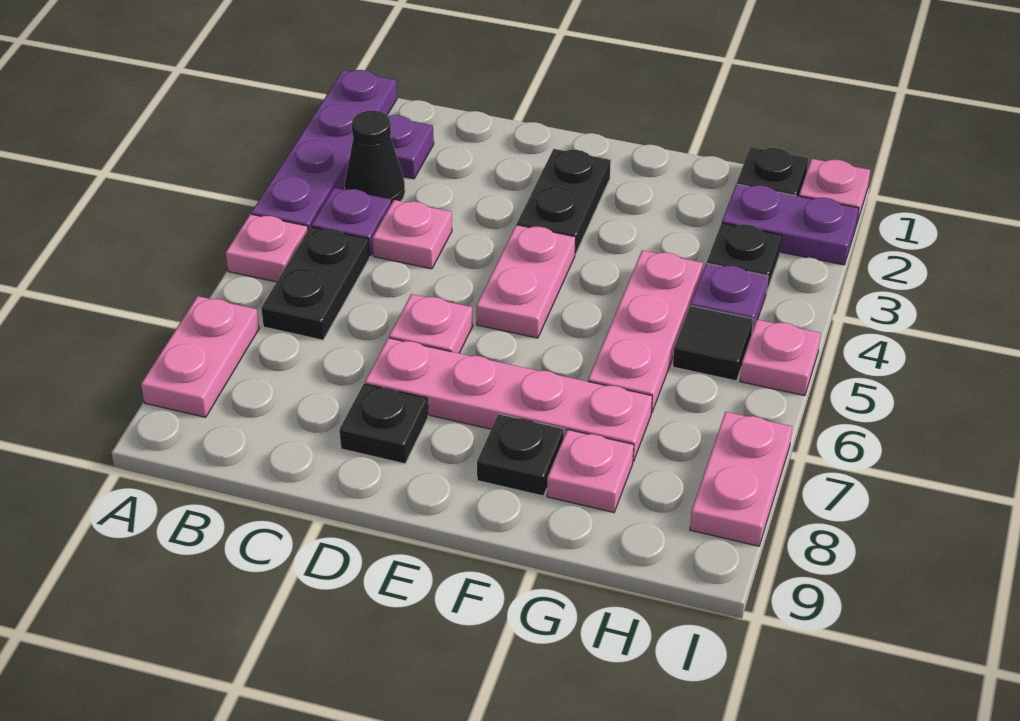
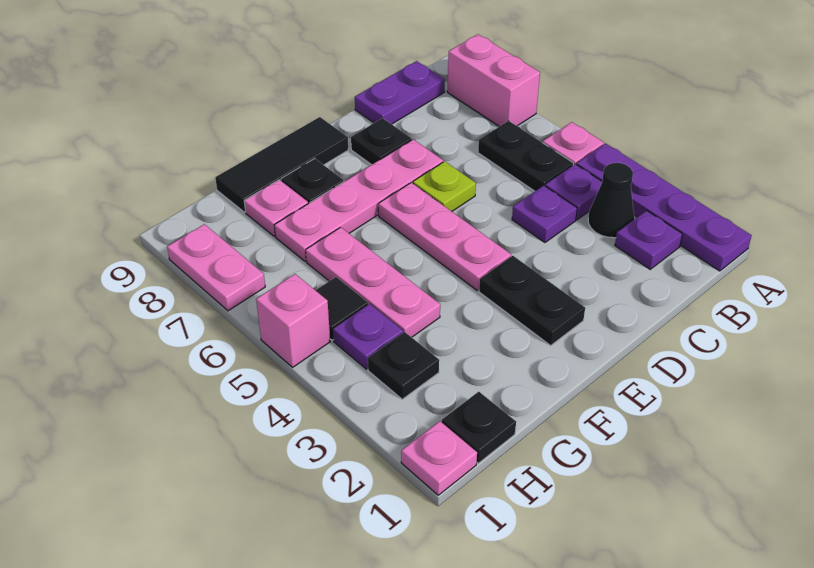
pink plate A7:A8 level 1 -> pink brick A7:A8 level 1
pink plate C4 level 1 -> purple plate C4 level 1
pink plate D6 level 1 -> lime plate D6 level 1
pink plate E4:E5 level 1 -> pink plate E4:E6 level 1
none -> black tile E9:G9 level 1
purple plate H2:I2 level 1 -> purple plate B9:C9 level 1
pink plate I5 level 1 -> pink brick I5 level 1

